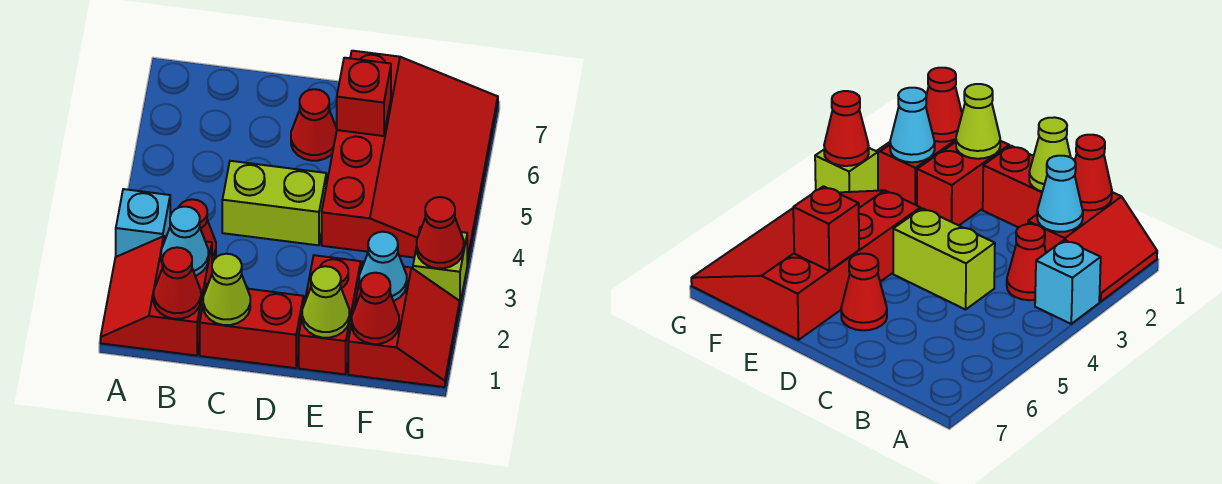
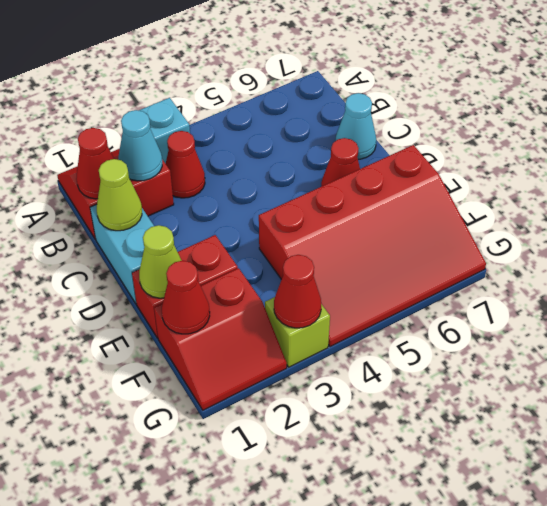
red brick C1:D1 level 1 -> cyan brick C1:D1 level 1
lime brick C4:D4 level 1 -> none
red brick E6 level 2 -> none
cyan cone F2 level 2 -> cyan cone C7 level 1

